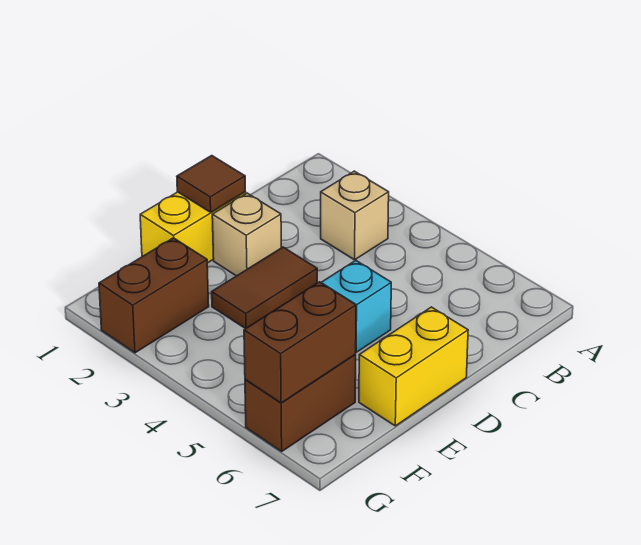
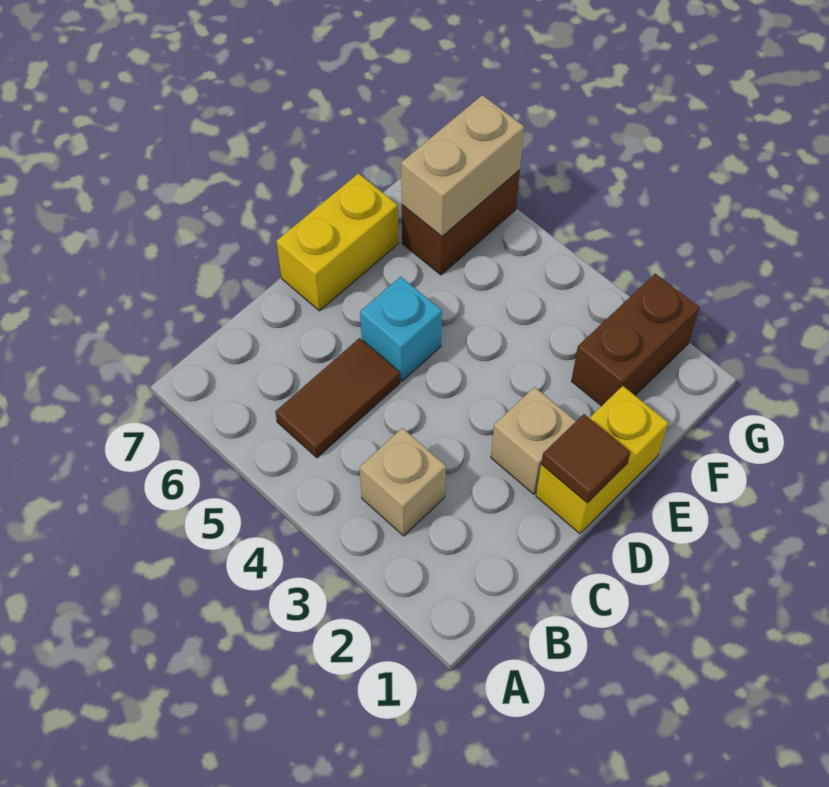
brown tile D3:E3 level 1 -> brown tile B5:C5 level 1
brown brick F6:G6 level 2 -> tan brick F6:G6 level 2

